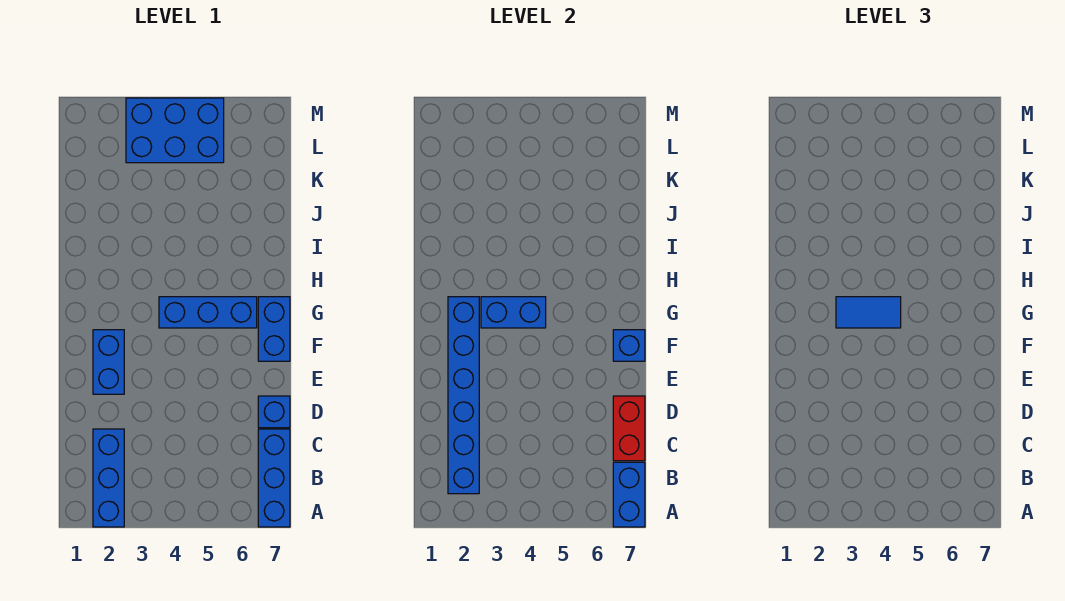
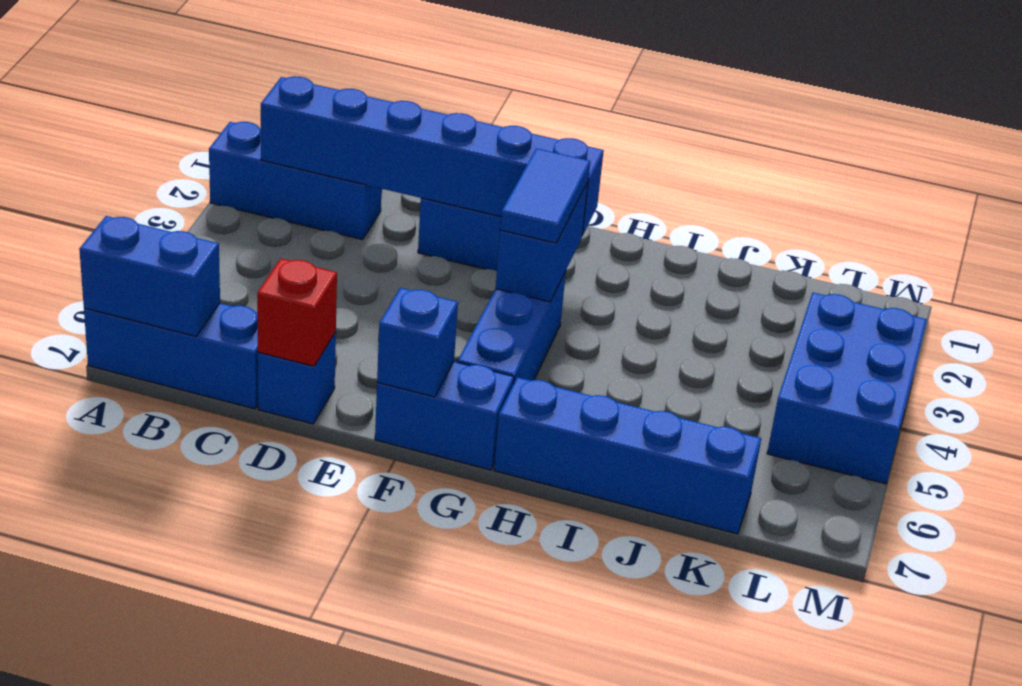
red brick C7:D7 level 2 -> red brick D7 level 2
none -> blue brick H7:K7 level 1

